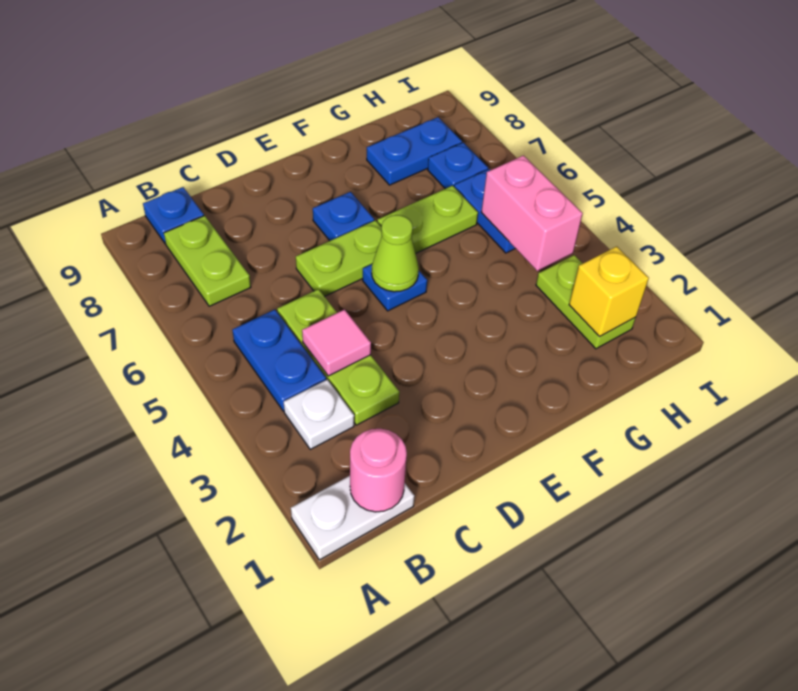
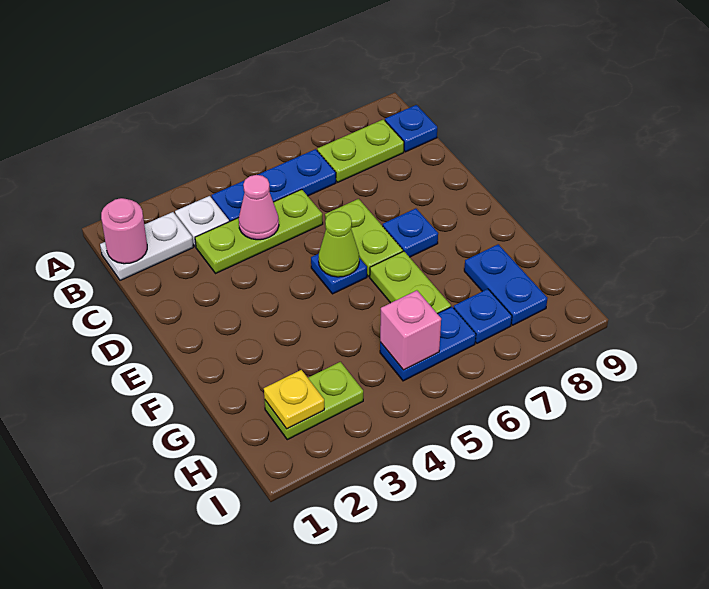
white plate A1:B1 level 1 -> white plate B1:B2 level 1
blue plate B4:B5 level 1 -> blue plate B4:B6 level 1
pink tile C4 level 2 -> pink cone C4 level 2
yellow brick H2 level 2 -> yellow plate H2 level 2
pink brick H4:H5 level 2 -> pink brick H5 level 2

